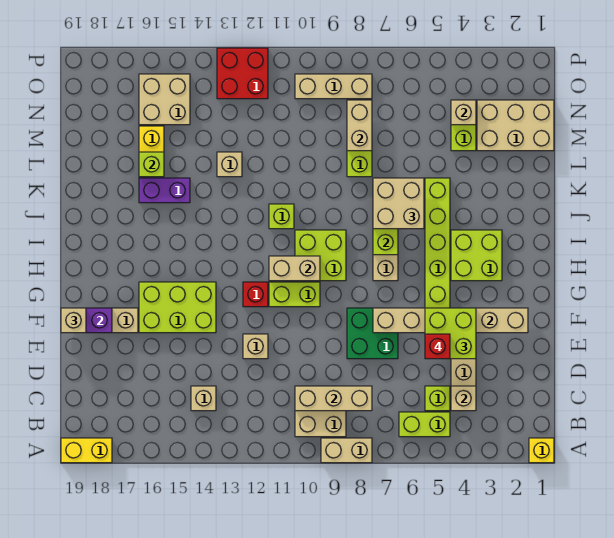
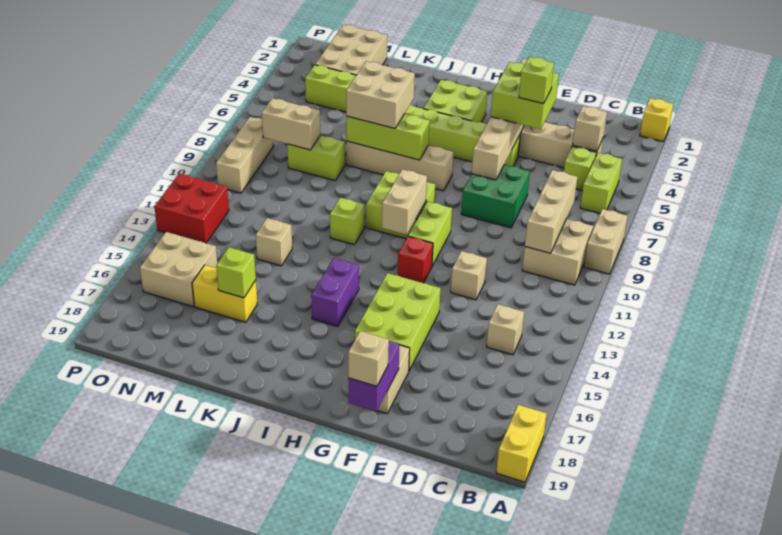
red brick E5 level 4 -> lime brick E5 level 4
purple brick K15:K16 level 1 -> purple brick I14:I15 level 1
tan brick N4 level 2 -> none

